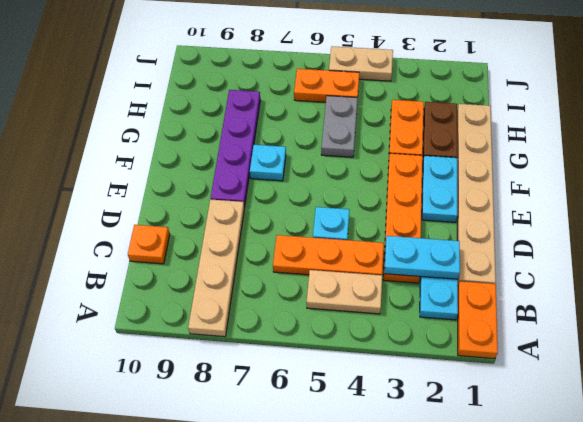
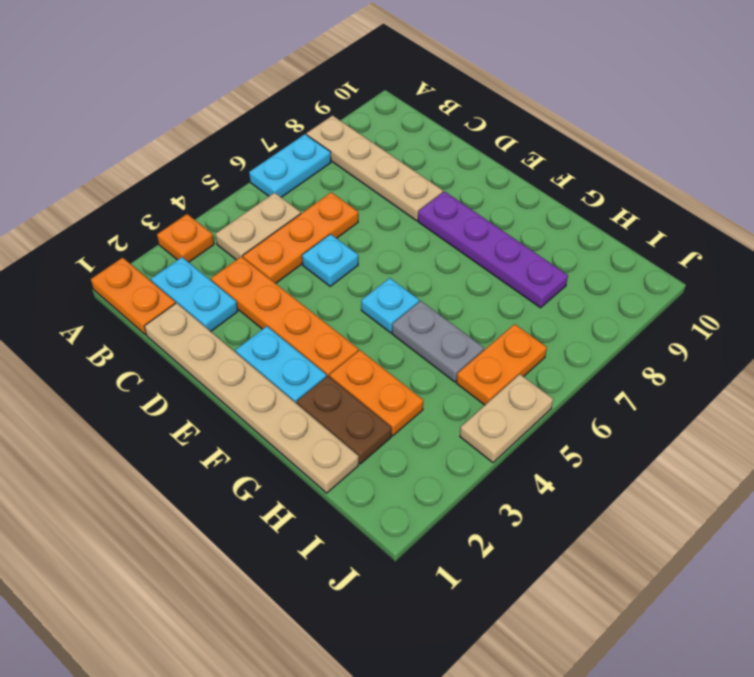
cyan plate C2:C3 level 2 -> cyan plate A6:A7 level 1
orange plate C10 level 1 -> orange plate A3 level 1
cyan plate F7 level 1 -> cyan plate F5 level 1

